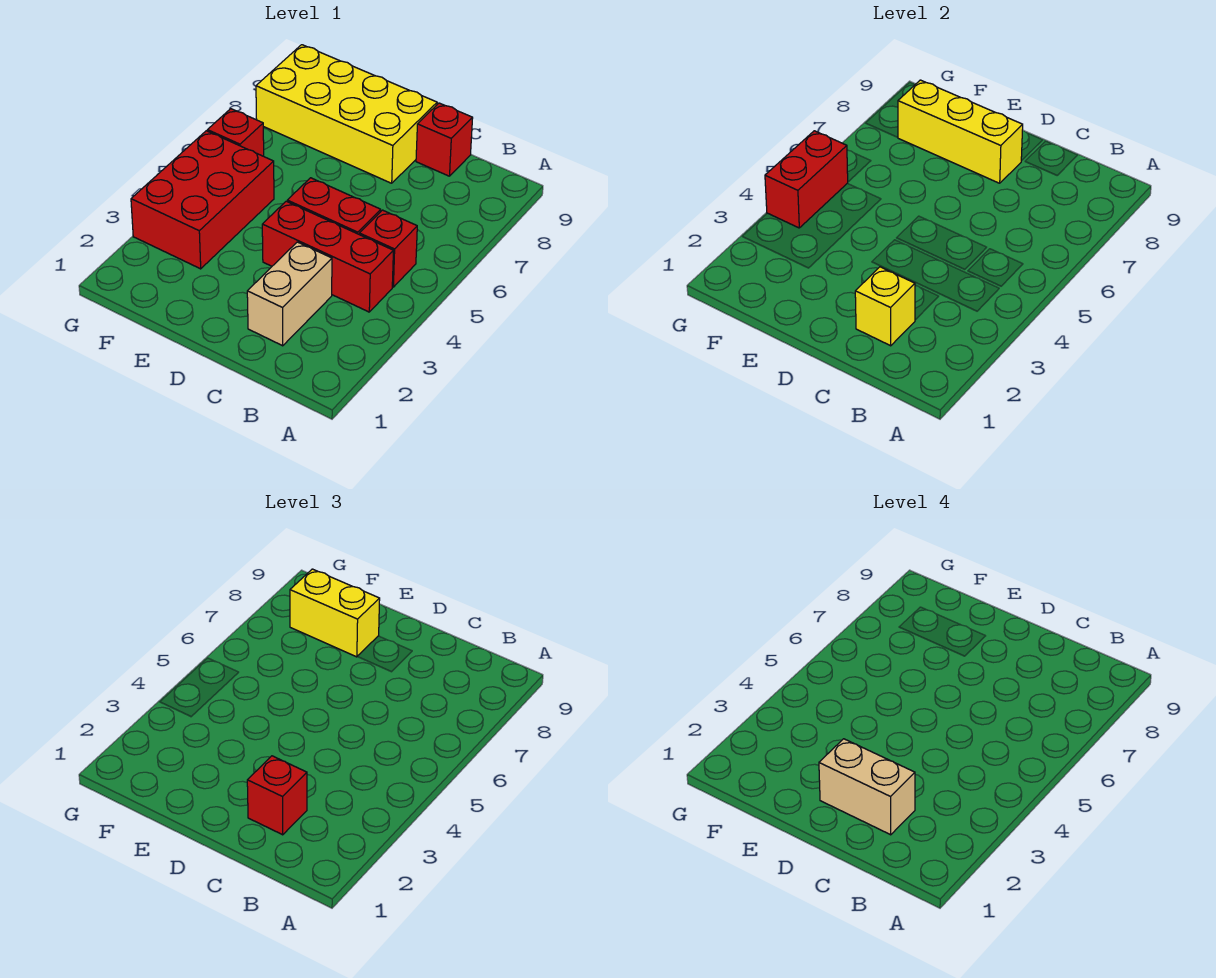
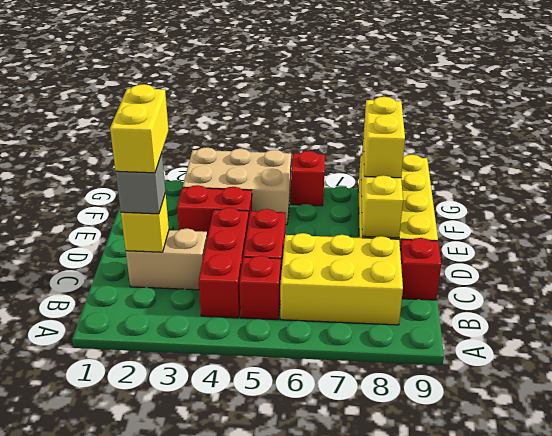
none -> yellow brick B6:C8 level 1
red brick C2 level 3 -> grey brick C2 level 3
tan brick C2:D2 level 4 -> yellow brick C2:D2 level 4
red brick F3:G5 level 1 -> tan brick F3:G5 level 1
red brick G4:G5 level 2 -> red brick E3:E4 level 1

